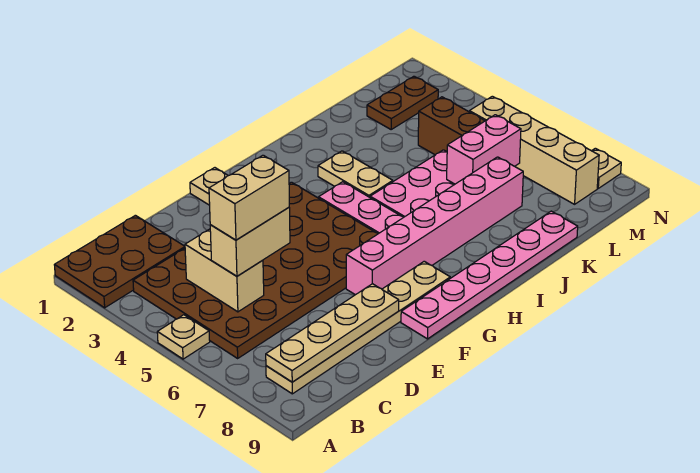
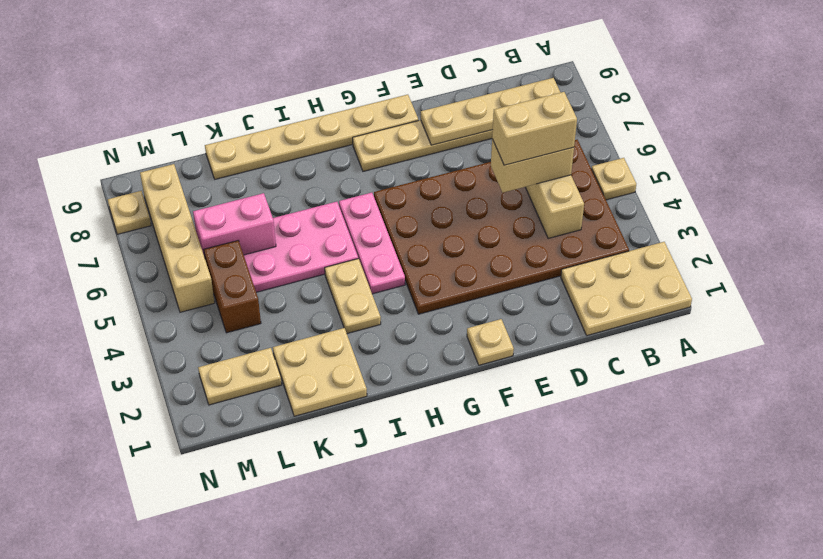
brown plate A1:C2 level 1 -> tan plate A1:C2 level 1
pink brick F7:K7 level 1 -> none
pink plate F9:K9 level 1 -> tan plate F9:K9 level 1
none -> tan plate J1:K2 level 1
brown plate L2:M2 level 1 -> tan plate L2:M2 level 1

